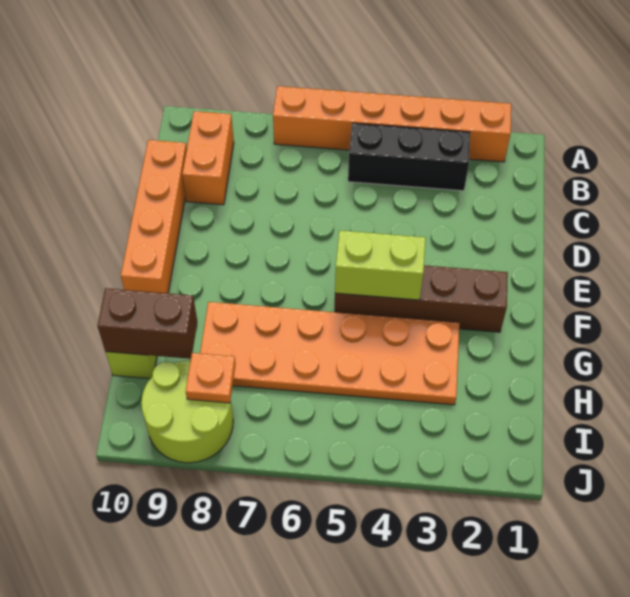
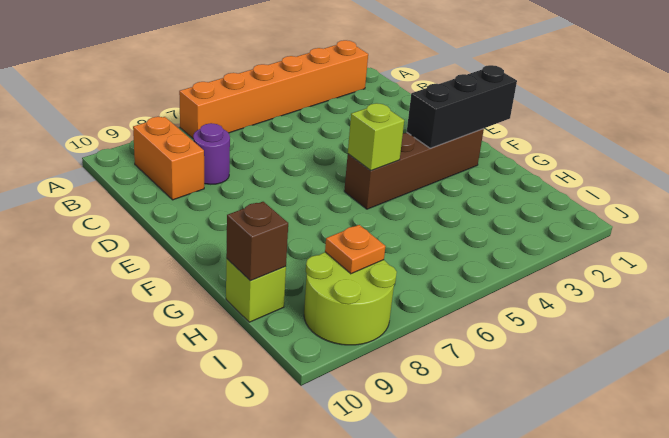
black brick B3:B5 level 1 -> black brick F1:F3 level 2
none -> purple round brick C8 level 1
orange brick C10:F10 level 1 -> none
lime brick F4:F5 level 2 -> lime brick F5 level 2
orange plate G3:H8 level 1 -> none
brown brick H9:H10 level 2 -> brown brick H10 level 2

